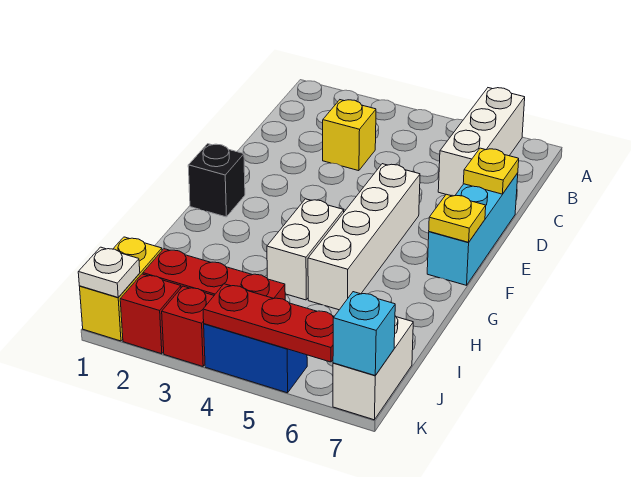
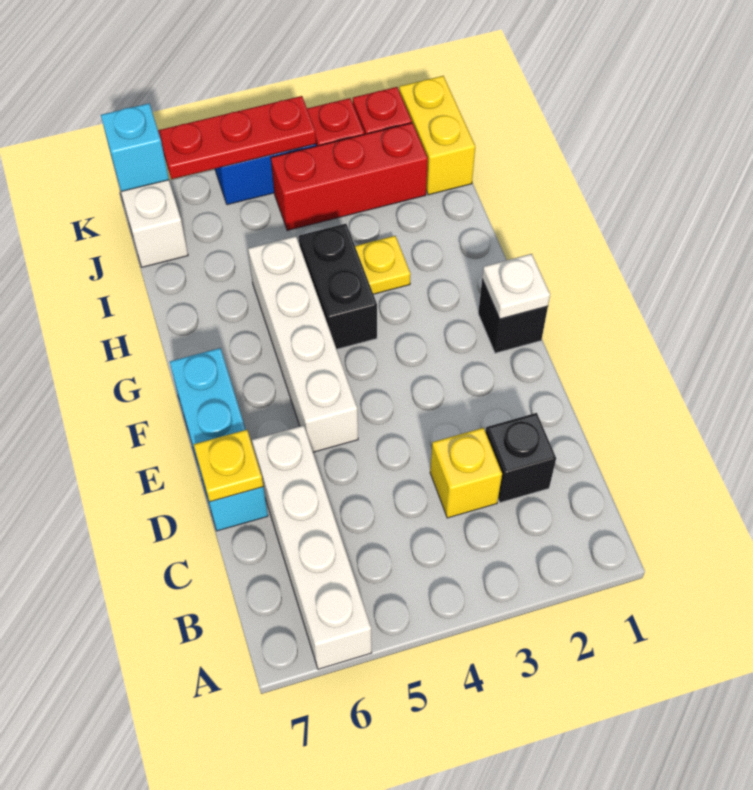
white brick A6:C6 level 1 -> white brick A6:D6 level 1
none -> black brick C2 level 1
yellow plate F7 level 2 -> yellow plate H3 level 1
white brick G4:H4 level 1 -> black brick G4:H4 level 1
white plate K1 level 2 -> white plate F1 level 2

